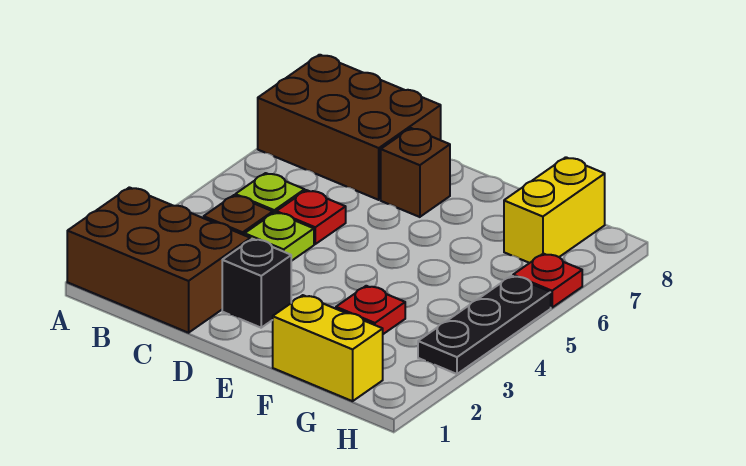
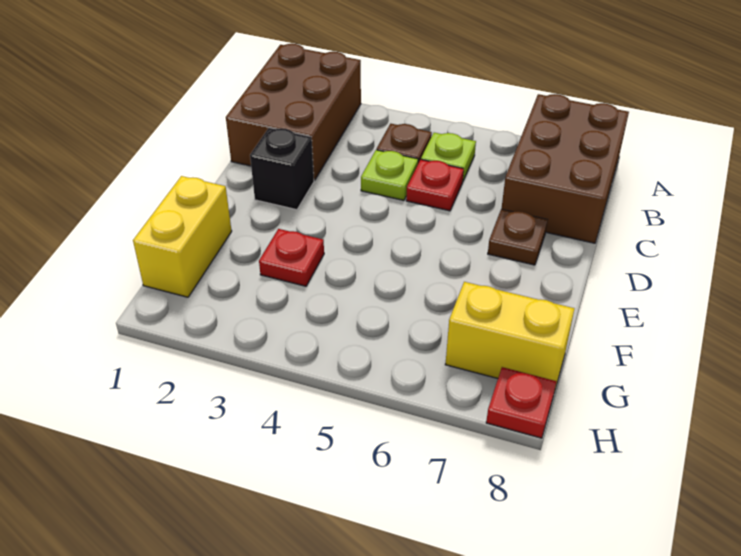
brown brick D7 level 1 -> brown plate D7 level 1
black plate H3:H5 level 1 -> none
red plate H6 level 1 -> red plate H8 level 1

